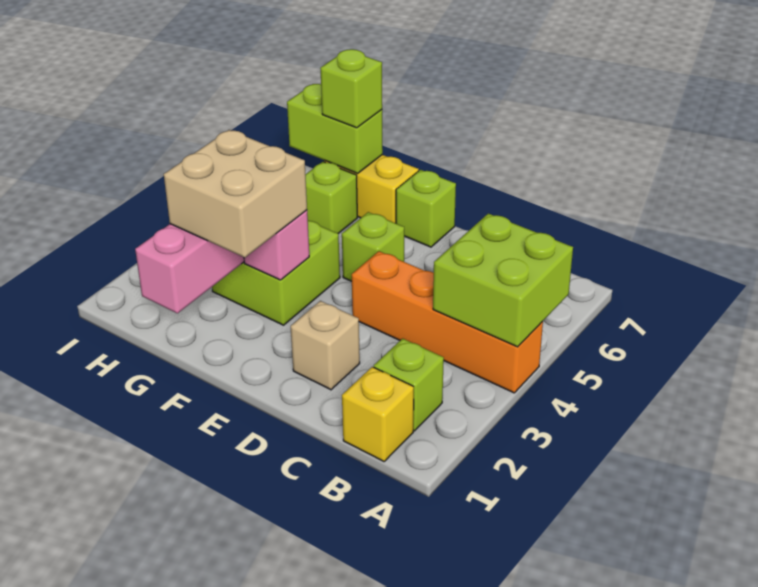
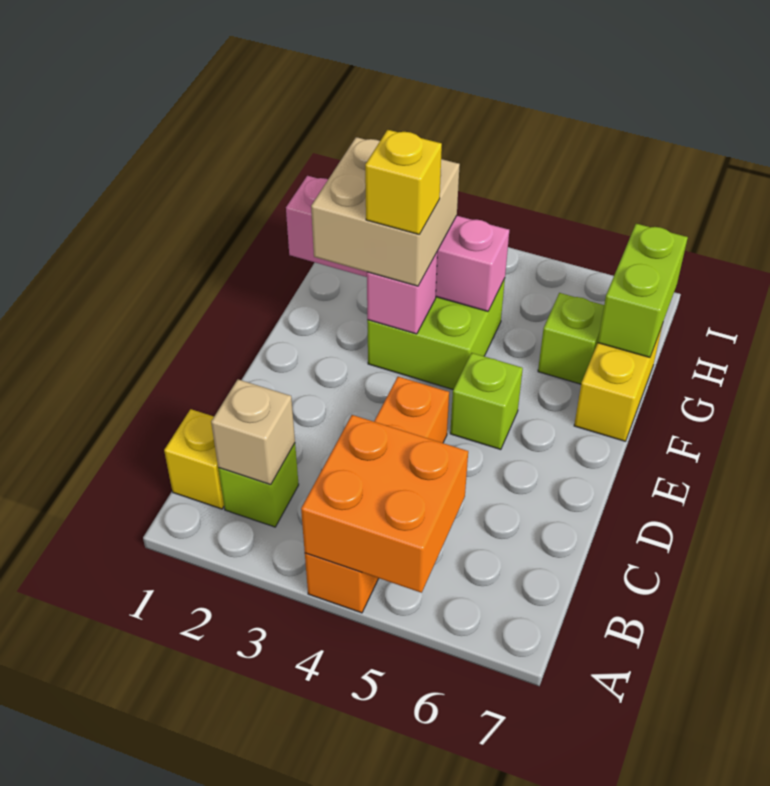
lime brick A4:B5 level 2 -> orange brick A4:B5 level 2
tan brick D2 level 1 -> tan brick B2 level 2
lime brick E7 level 1 -> none
none -> yellow brick F3 level 4
lime brick G7 level 3 -> none

